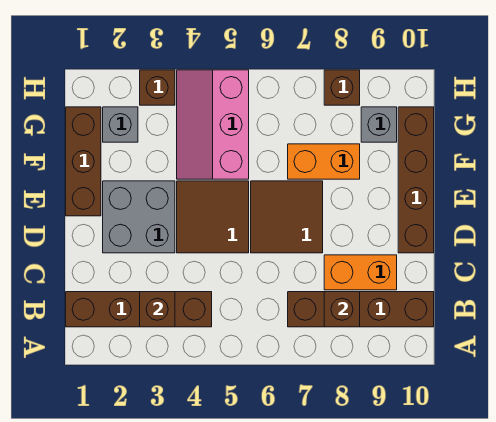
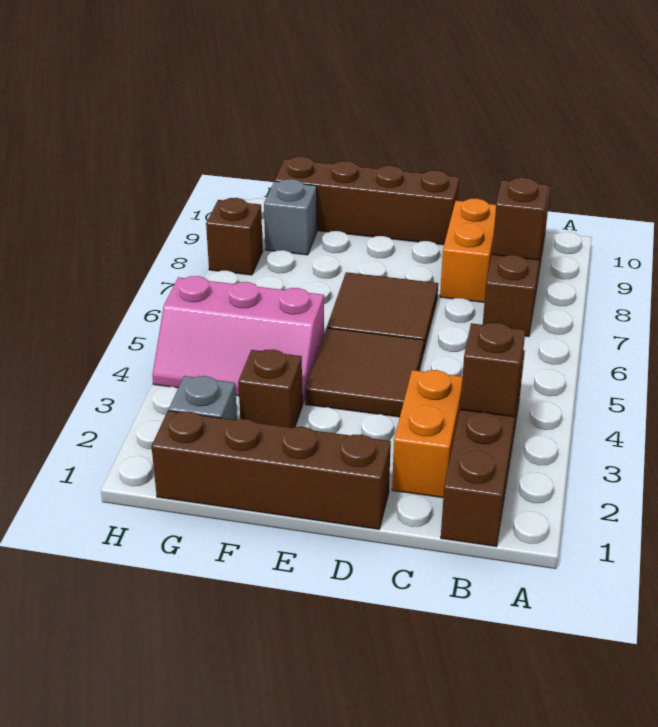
grey brick D2:E3 level 1 -> none
brown brick E1:G1 level 1 -> brown brick D1:G1 level 1
orange brick F7:F8 level 1 -> orange brick C2:C3 level 1
brown brick H3 level 1 -> brown brick F3 level 1

